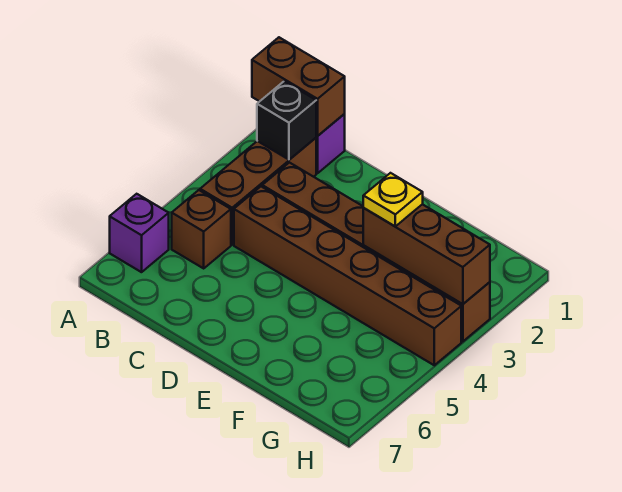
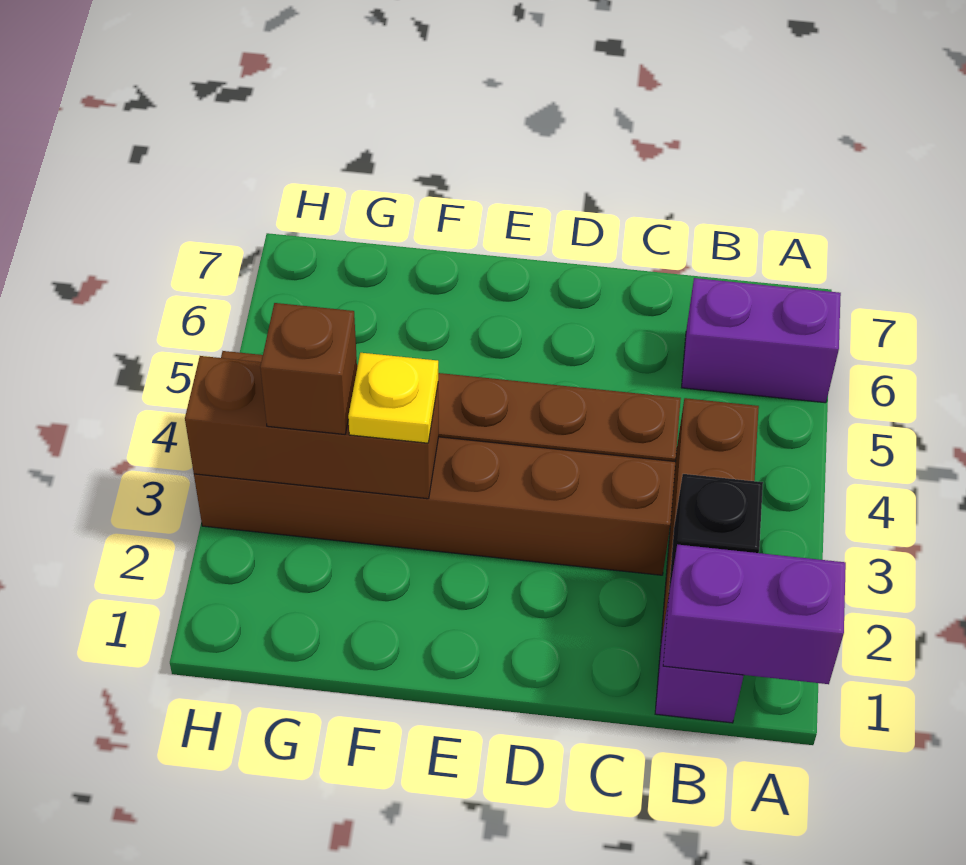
brown brick A1:B1 level 2 -> purple brick A1:B1 level 2
purple brick A6 level 1 -> purple brick A6:B6 level 1
brown brick B5 level 1 -> brown brick G3 level 3

